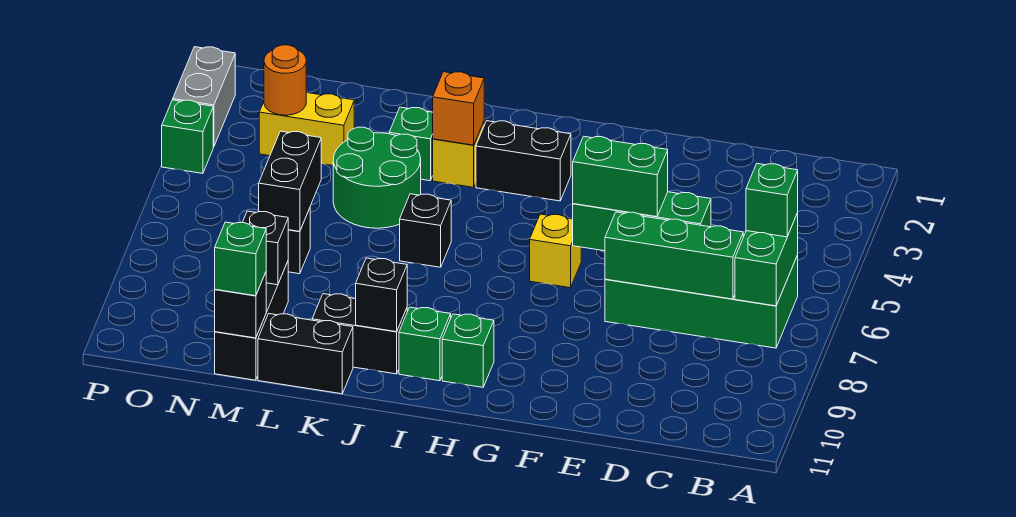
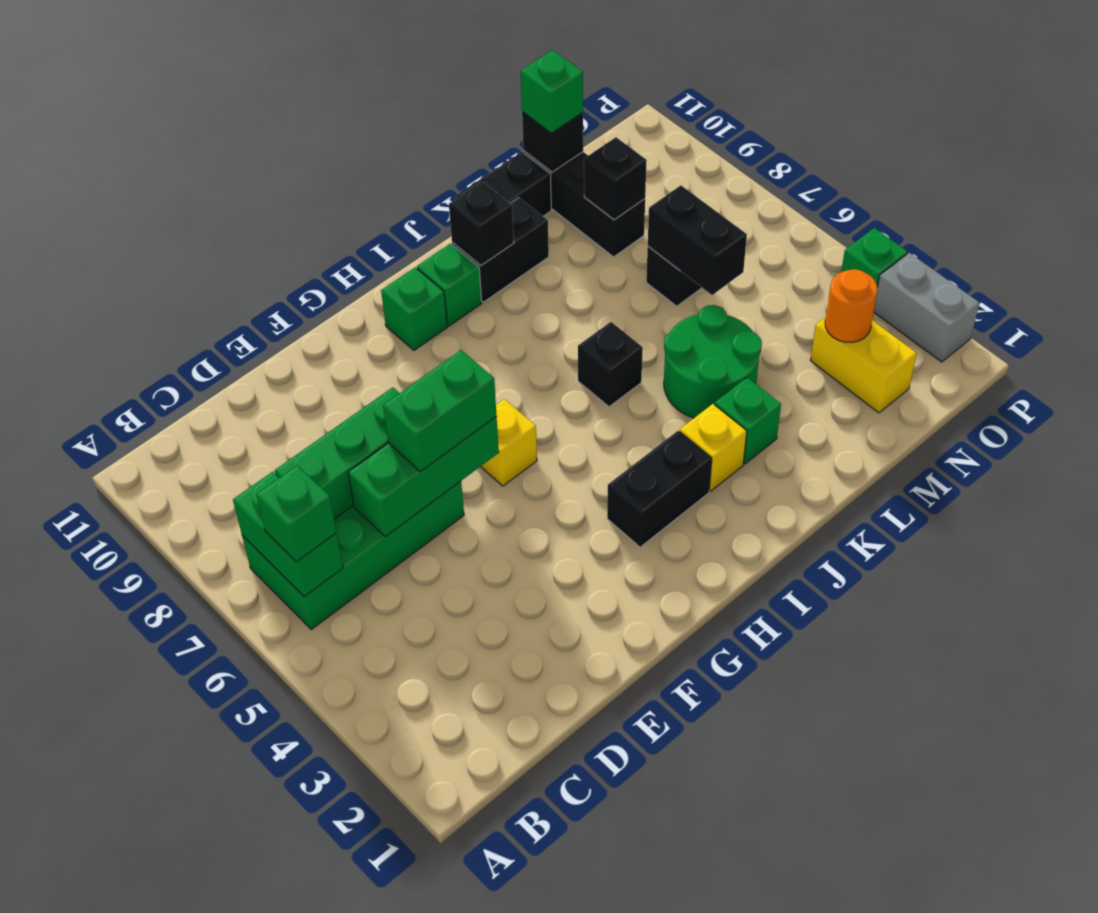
orange brick J3 level 2 -> none
yellow brick M3:N3 level 1 -> yellow brick N2:N3 level 1

